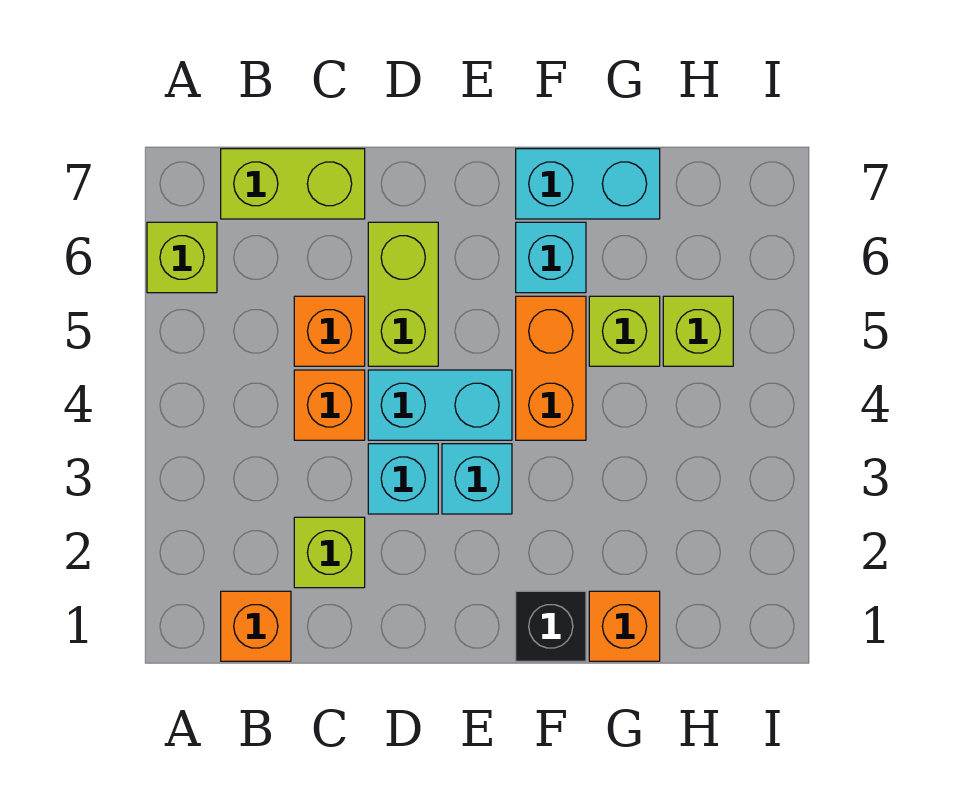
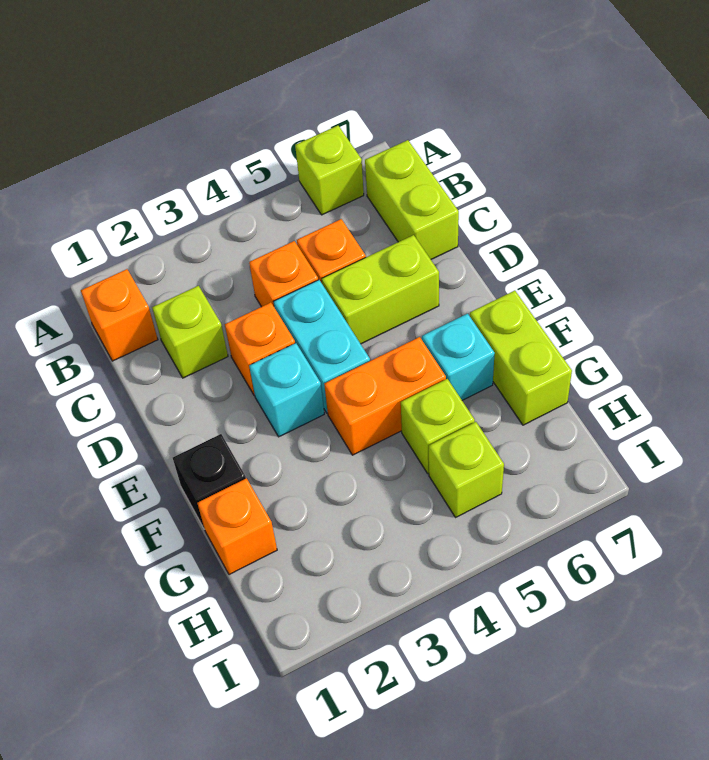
cyan brick D3 level 1 -> orange brick D3 level 1
cyan brick F7:G7 level 1 -> lime brick F7:G7 level 1

